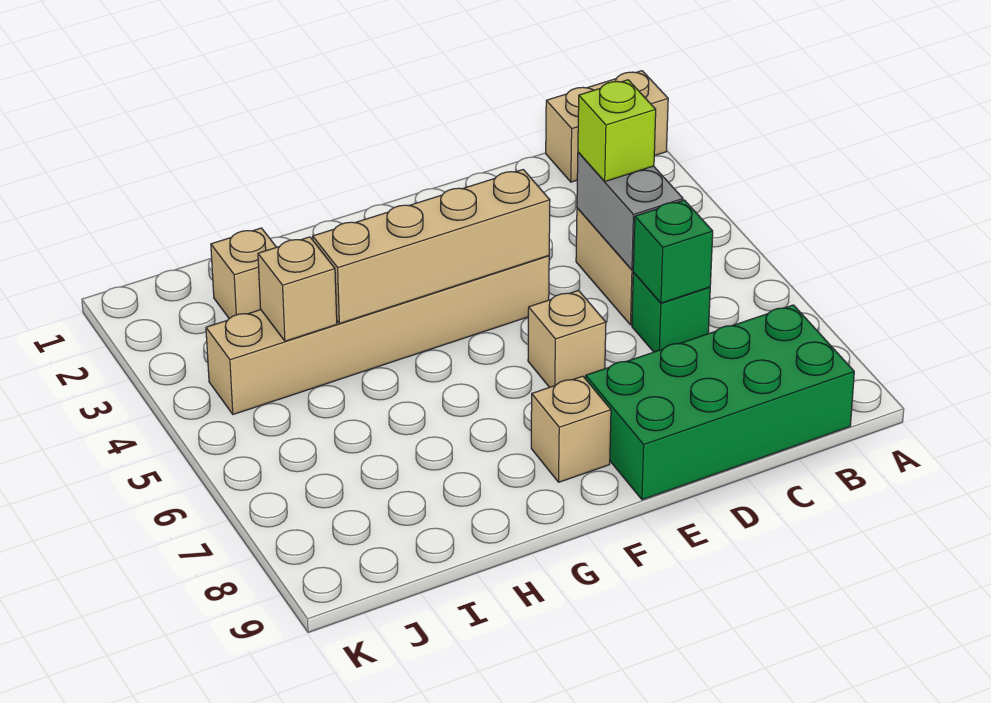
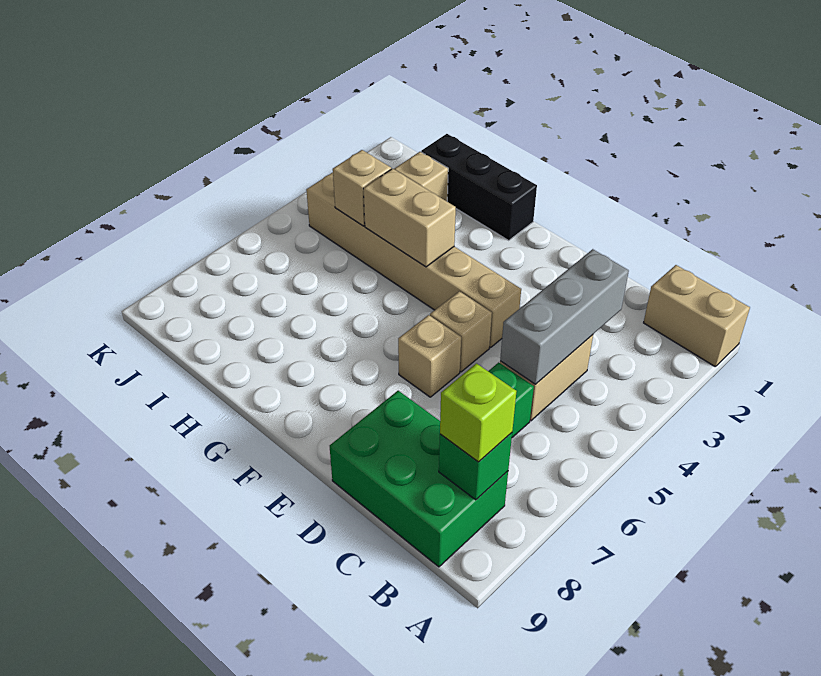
green brick B8:E9 level 1 -> green brick B8:D9 level 1
grey brick C4:C5 level 2 -> grey brick C3:C5 level 2
lime brick C4 level 3 -> lime brick B8 level 3
green brick C6 level 2 -> green brick B8 level 2
tan brick E4:H4 level 2 -> tan brick G4:H4 level 2
tan brick F8 level 1 -> tan brick E5 level 1
none -> black brick G1:I1 level 1

